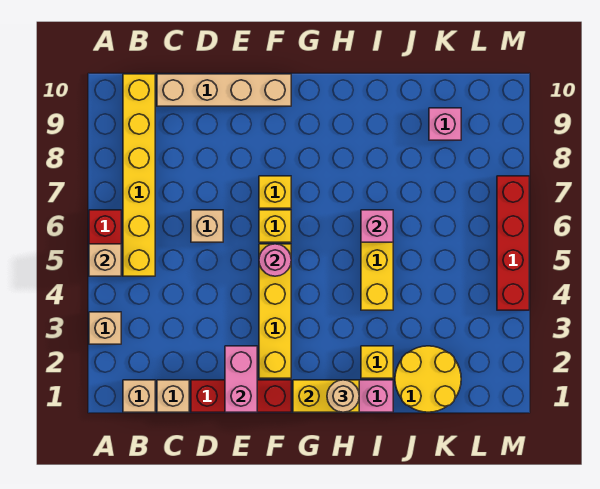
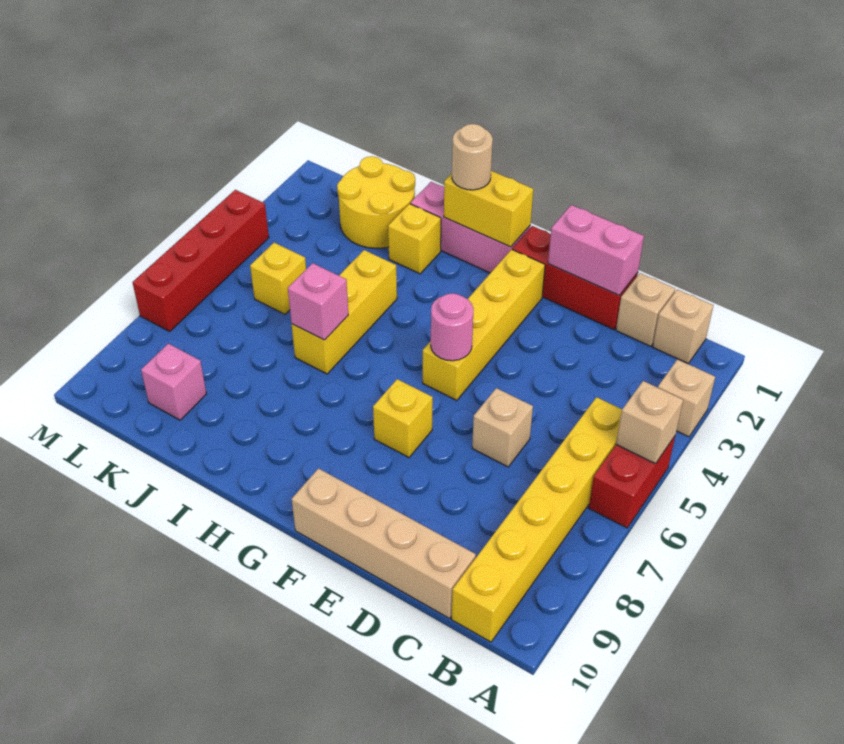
pink brick E1:E2 level 2 -> pink brick D1:E1 level 2
yellow brick F6 level 1 -> yellow brick K5 level 1

